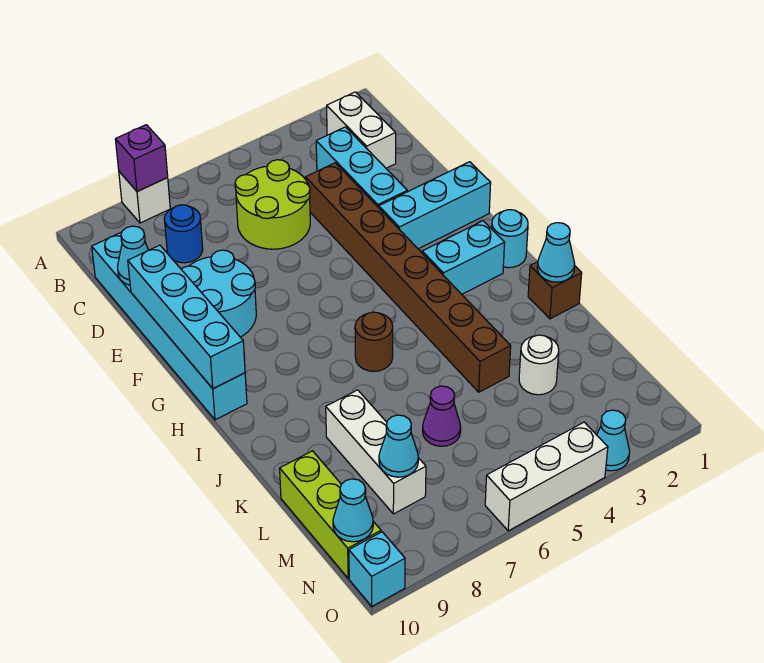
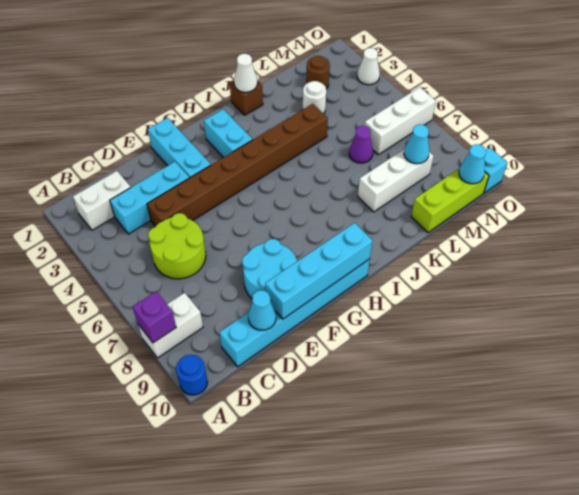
white brick A8 level 1 -> white brick A8:B8 level 1
blue round brick C8 level 1 -> blue round brick A10 level 1
cyan round brick H1 level 1 -> none
brown round brick I6 level 1 -> brown round brick M2 level 1
cyan cone J1 level 2 -> white cone J1 level 2
cyan cone O3 level 1 -> white cone O3 level 1
white brick O4:O6 level 1 -> white brick M6:O6 level 1

